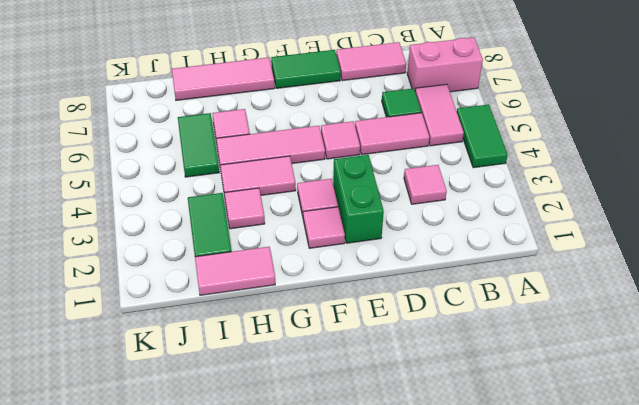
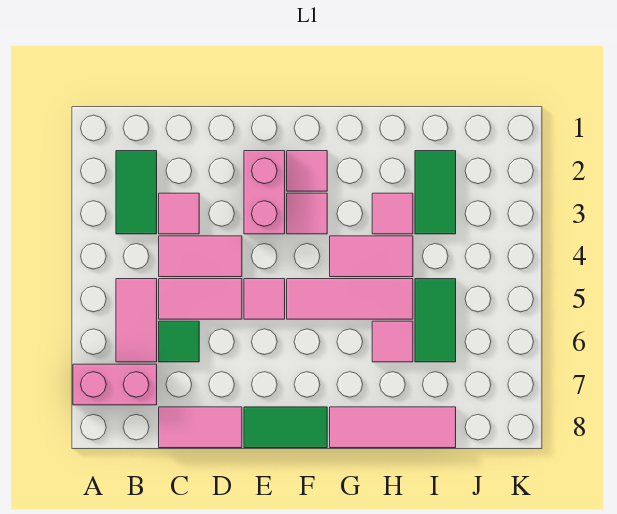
green tile A4:A5 level 1 -> green tile B2:B3 level 1
green brick E2:E3 level 1 -> pink brick E2:E3 level 1
pink tile H1:I1 level 1 -> pink tile C4:D4 level 1

